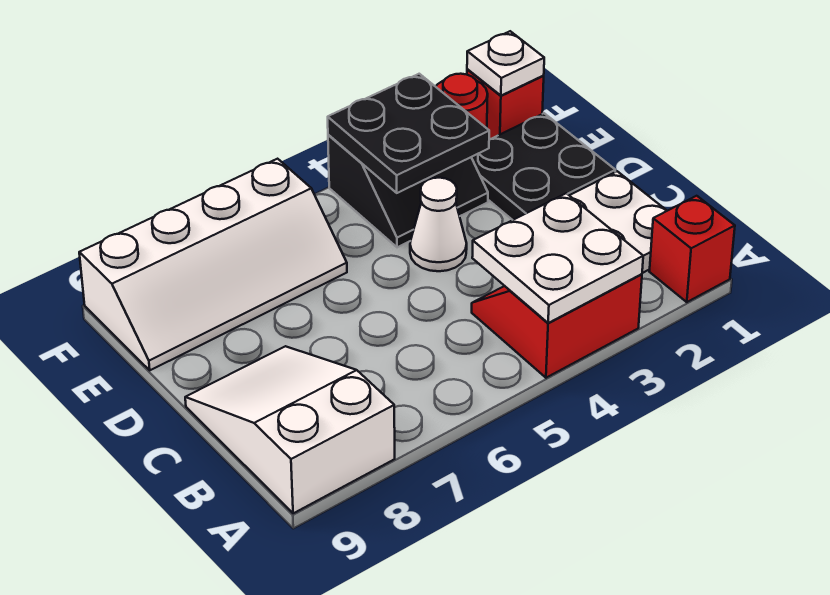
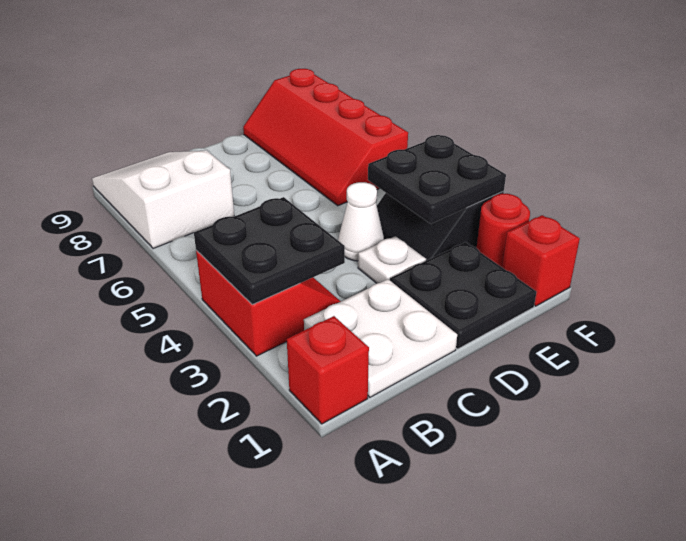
white plate A3:B4 level 2 -> black plate A3:B4 level 2
white slope A8:C9 level 1 top A -> white slope A7:B9 level 1 top 7
white slope E6:F9 level 1 top F -> red slope E6:F9 level 1 top F
white plate F1 level 2 -> white plate D3 level 1

